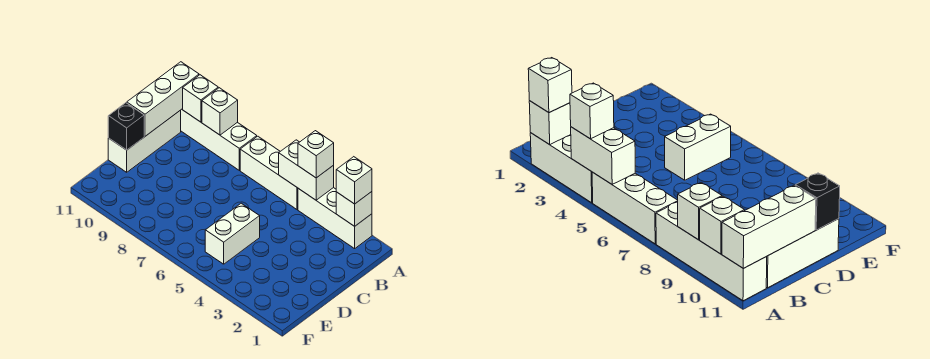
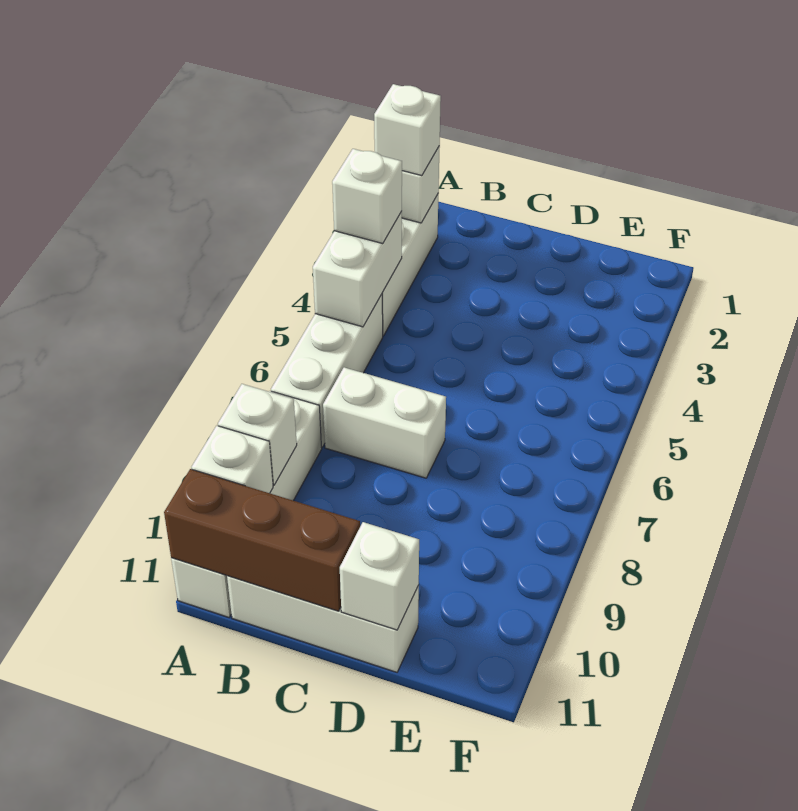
white brick A11:C11 level 2 -> brown brick A11:C11 level 2
white brick D5:E5 level 1 -> white brick B7:C7 level 1
black brick D11 level 2 -> white brick D11 level 2

